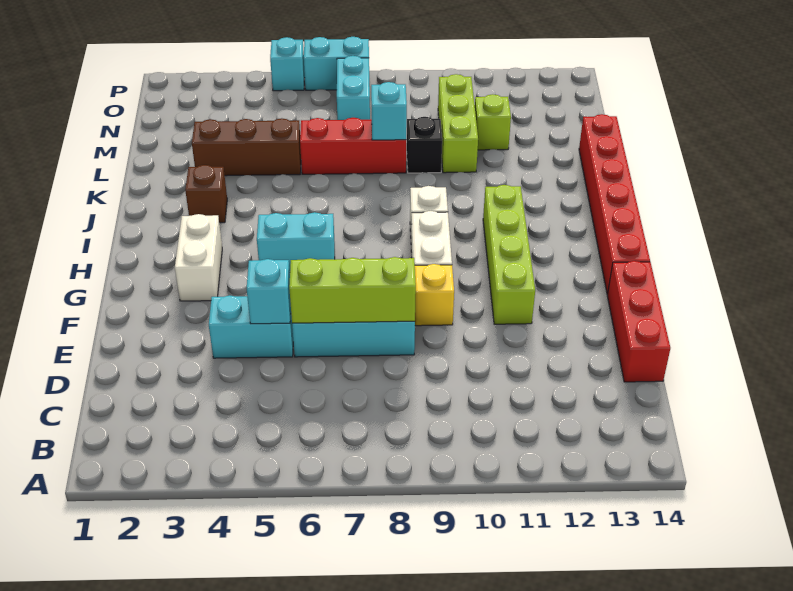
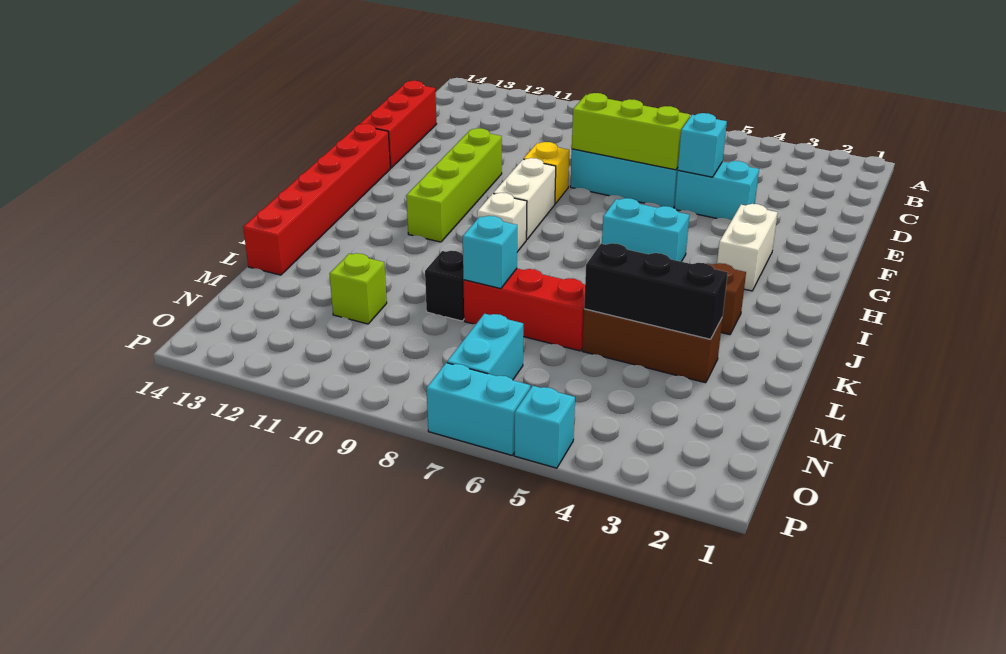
none -> black brick L3:L5 level 2
lime brick L10:N10 level 1 -> none

